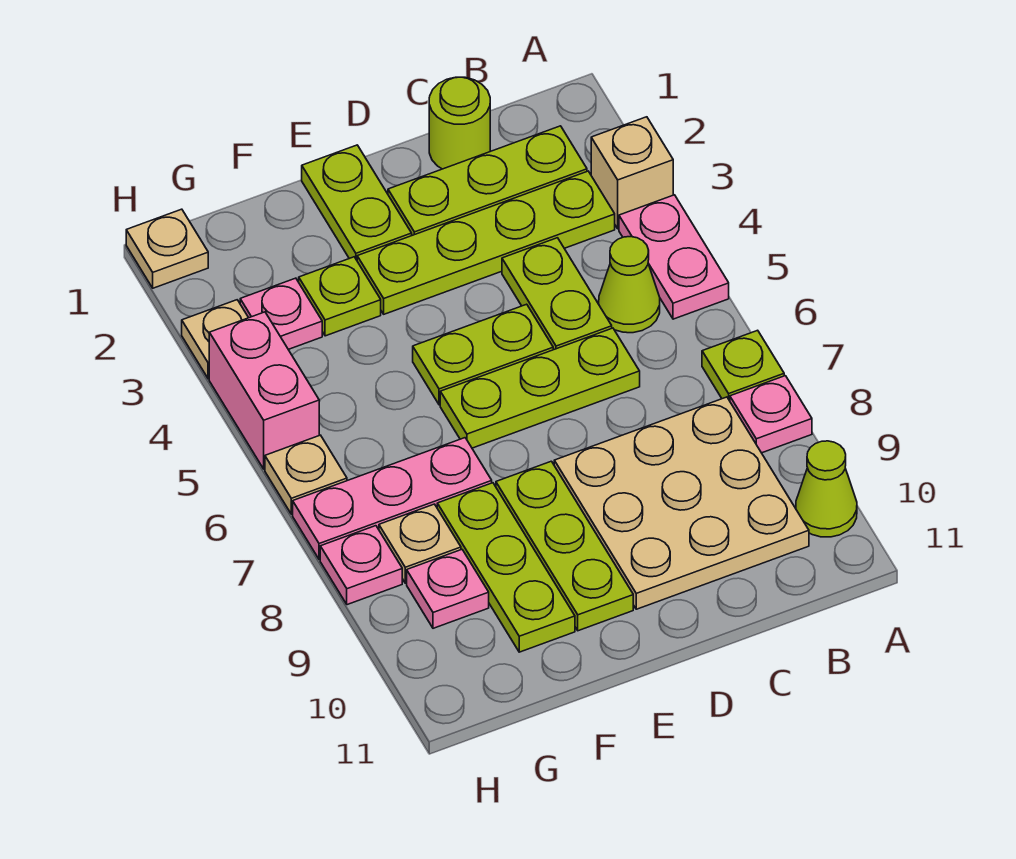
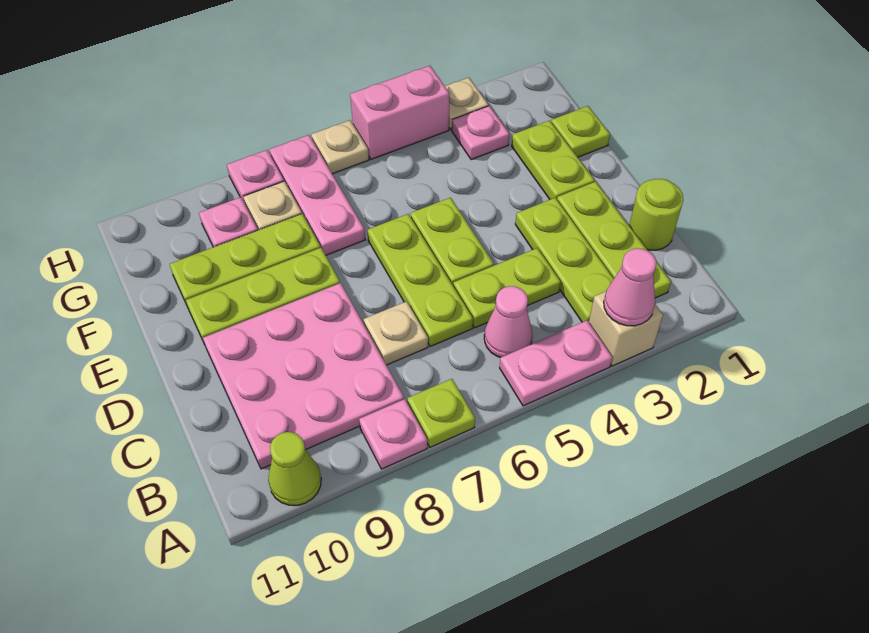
none -> pink cone A3 level 2
lime plate B3:E3 level 1 -> lime plate B3:D3 level 1
lime cone B5 level 1 -> pink cone B5 level 1
tan plate B8:D10 level 1 -> pink plate B8:D10 level 1
lime plate E1:E2 level 1 -> lime plate E2:F2 level 1
lime plate F3 level 1 -> lime plate F1 level 1
tan plate H1 level 1 -> tan plate C7 level 1

